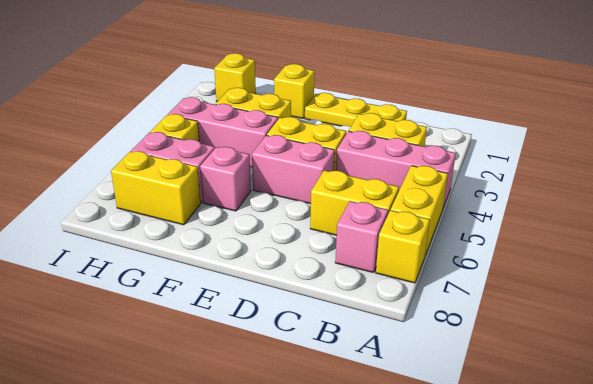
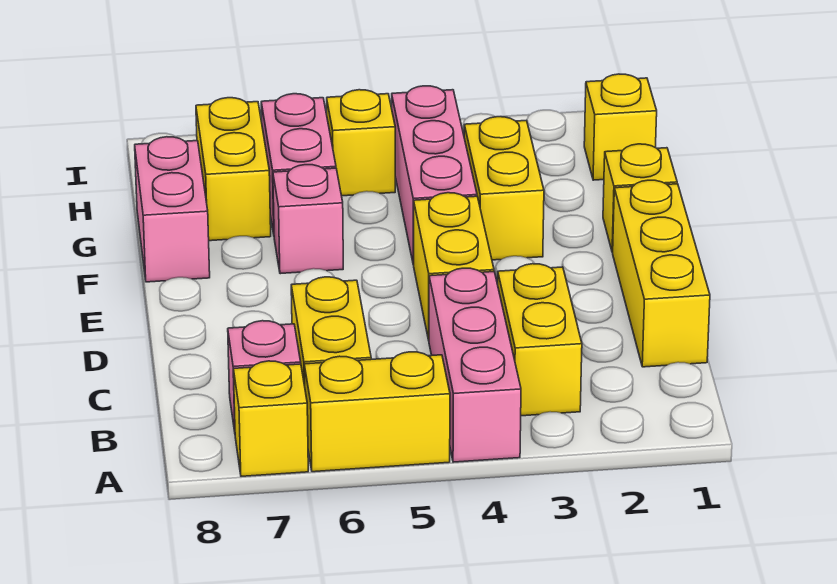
yellow plate C1:E1 level 1 -> yellow brick C1:E1 level 1
pink brick D5:E5 level 1 -> pink brick F8:G8 level 1

